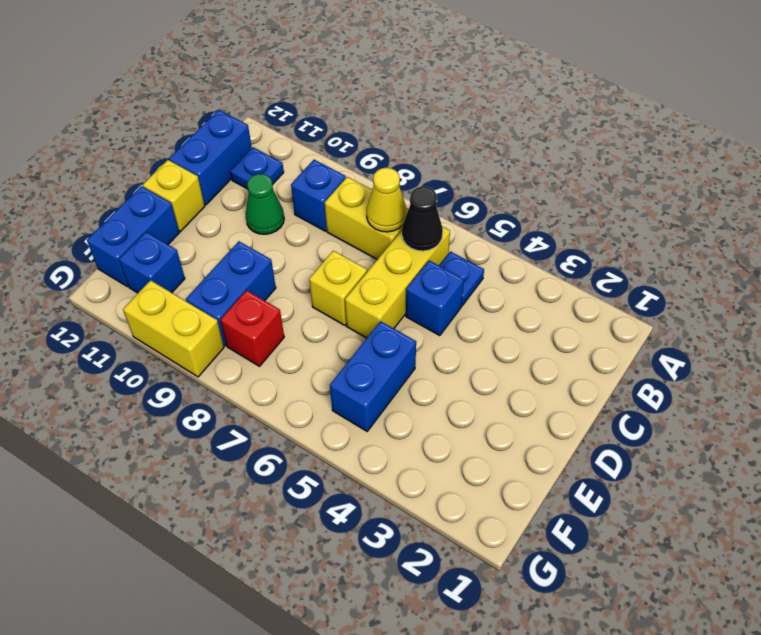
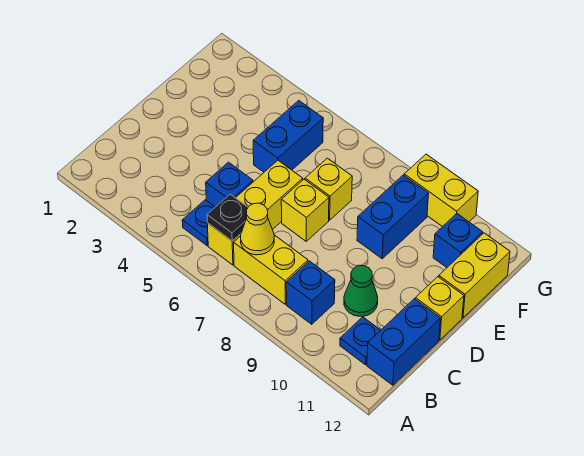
black cone B6 level 2 -> black plate B6 level 2
none -> yellow brick E7 level 1
blue brick E12:F12 level 1 -> yellow brick E12:F12 level 1
red brick F8 level 1 -> none

